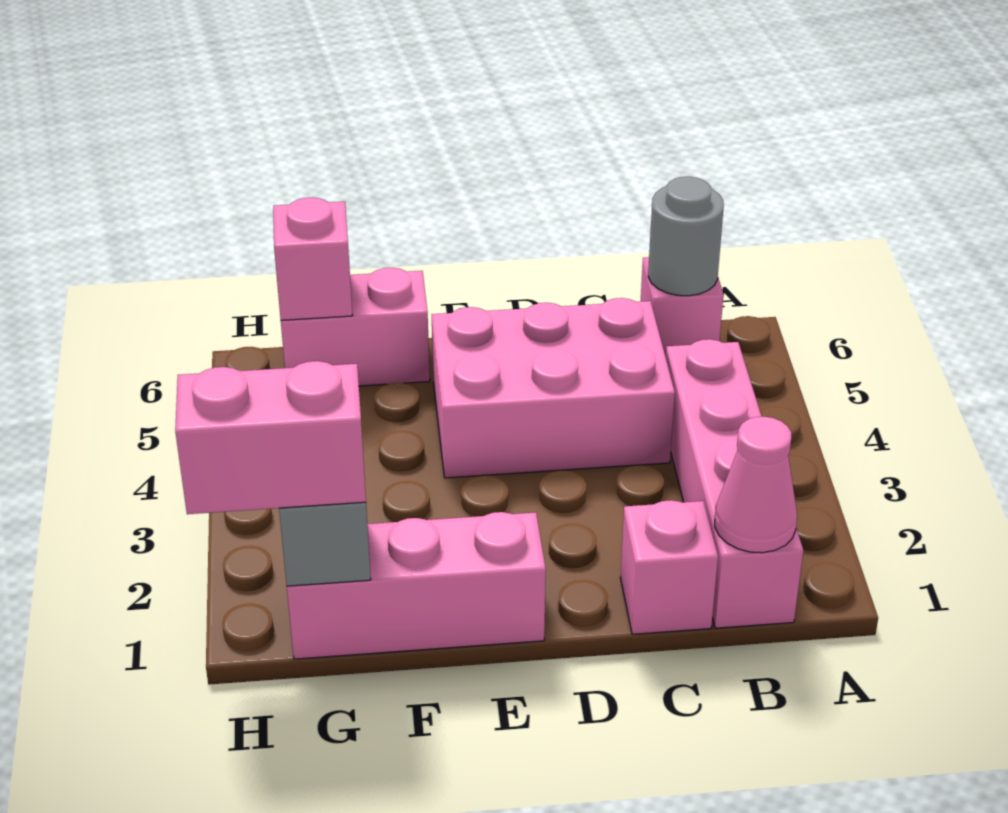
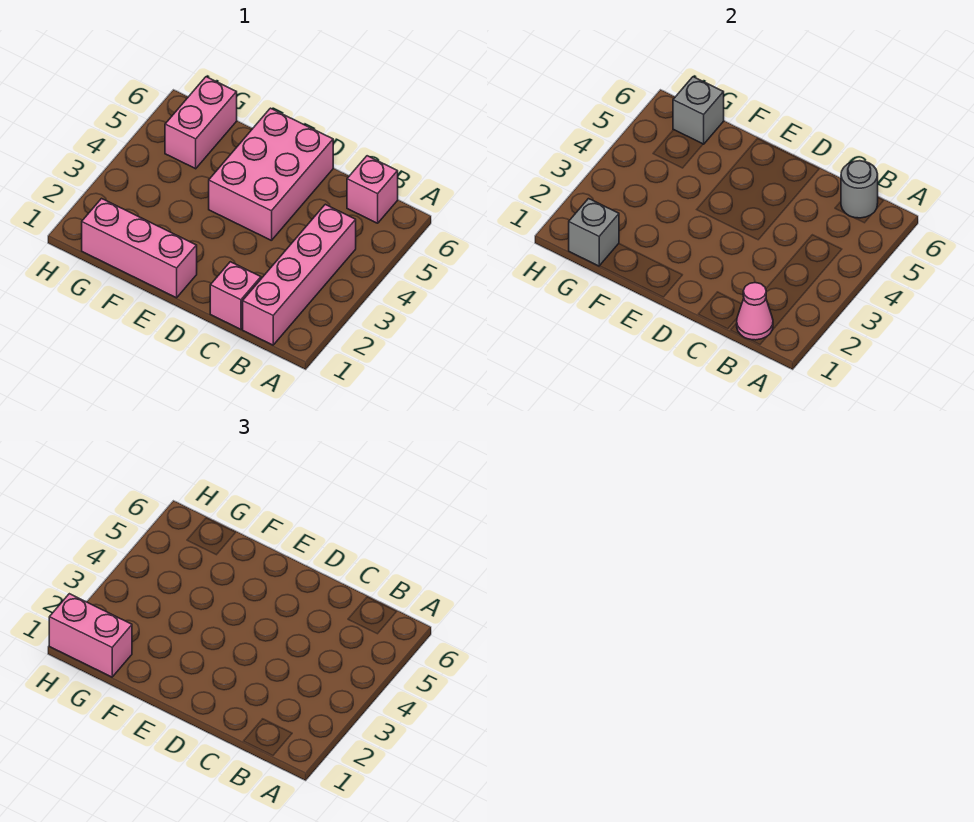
pink brick C4:E5 level 1 -> pink brick D4:E6 level 1
pink brick F6:G6 level 1 -> pink brick G5:G6 level 1
pink brick G6 level 2 -> grey brick G6 level 2

